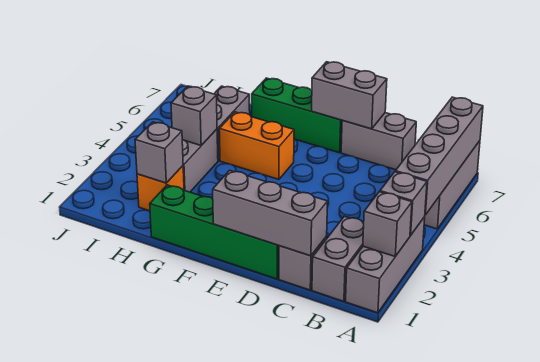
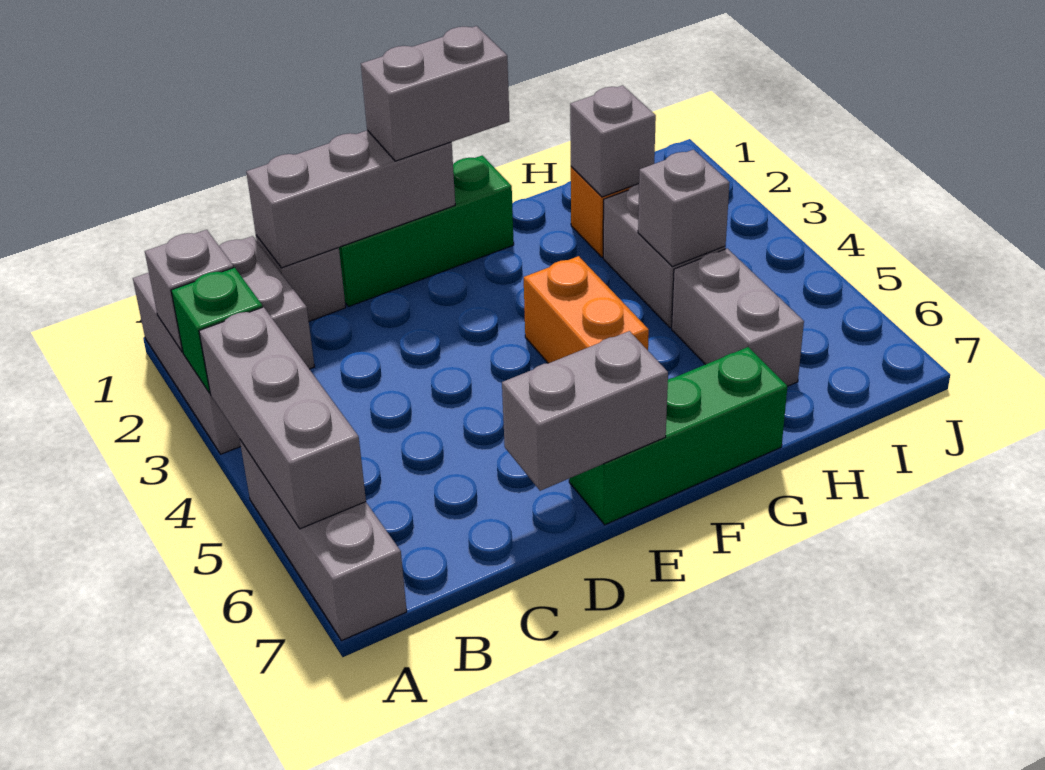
grey brick A3 level 2 -> green brick A3 level 2
grey brick A4:A7 level 2 -> grey brick A4:A6 level 2
grey brick C7:D7 level 1 -> grey brick E1:F1 level 3
green brick D1:G1 level 1 -> green brick D1:F1 level 1
orange brick F5:G5 level 1 -> orange brick F4:F5 level 1

